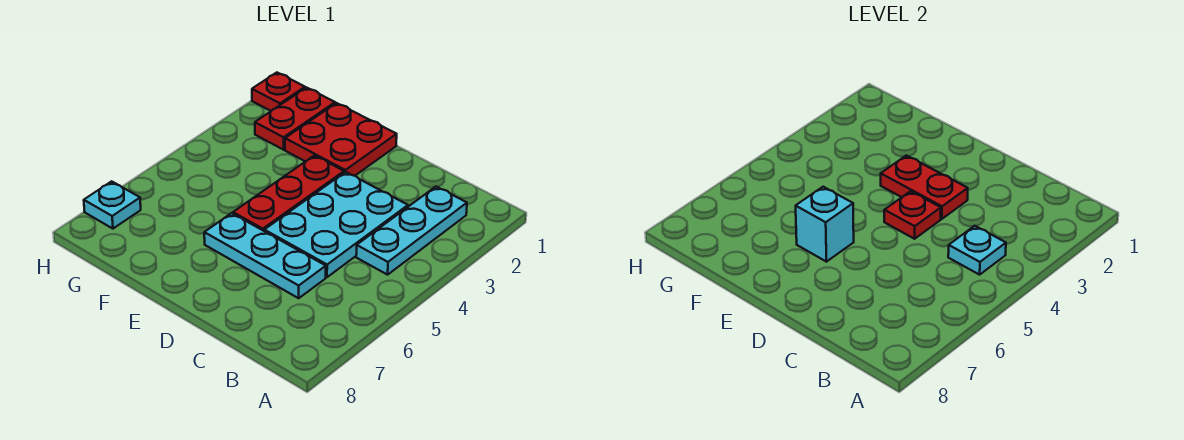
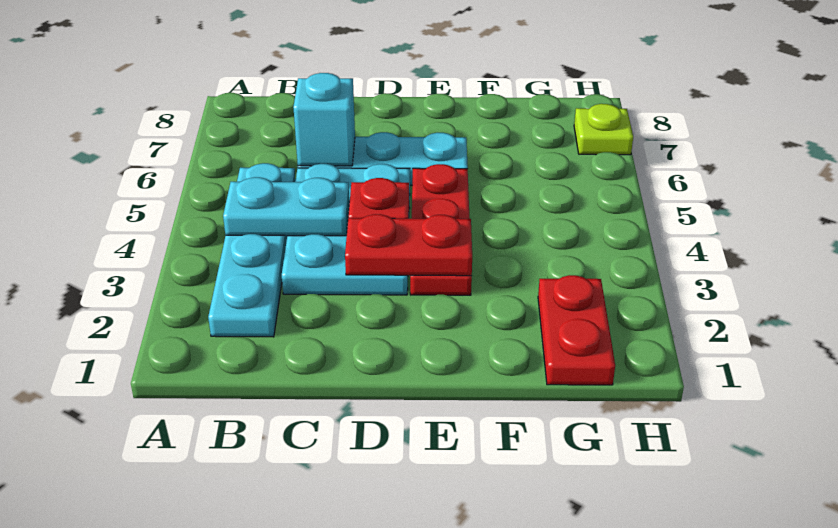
cyan plate B2:B4 level 1 -> cyan plate B2:B5 level 1
cyan plate B4 level 2 -> cyan plate B4:C4 level 2
red plate E1:F2 level 1 -> none
cyan brick E6 level 2 -> cyan brick C6 level 2
red plate H1 level 1 -> none
cyan plate H7 level 1 -> lime plate H7 level 1

